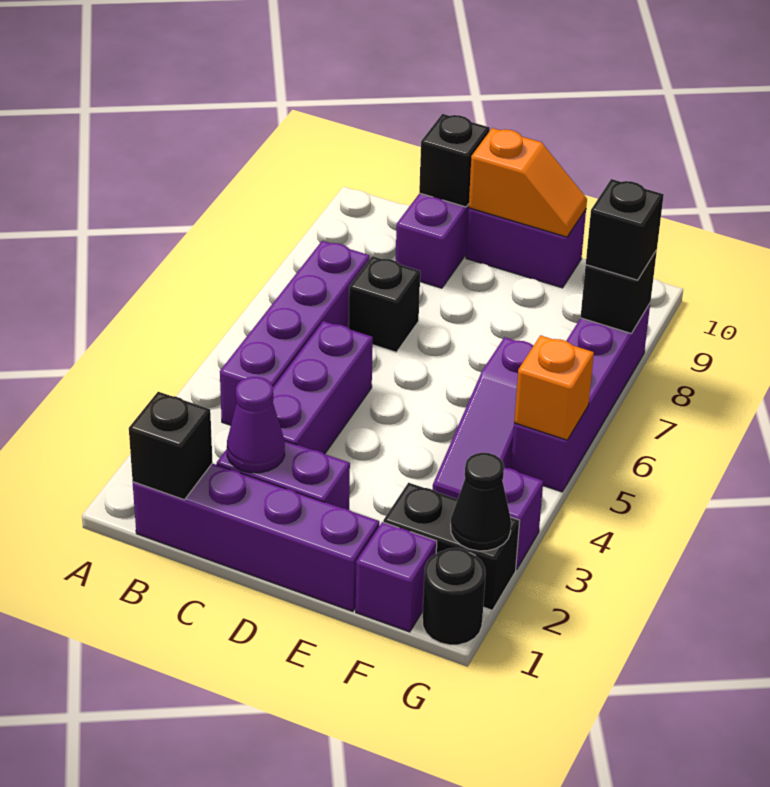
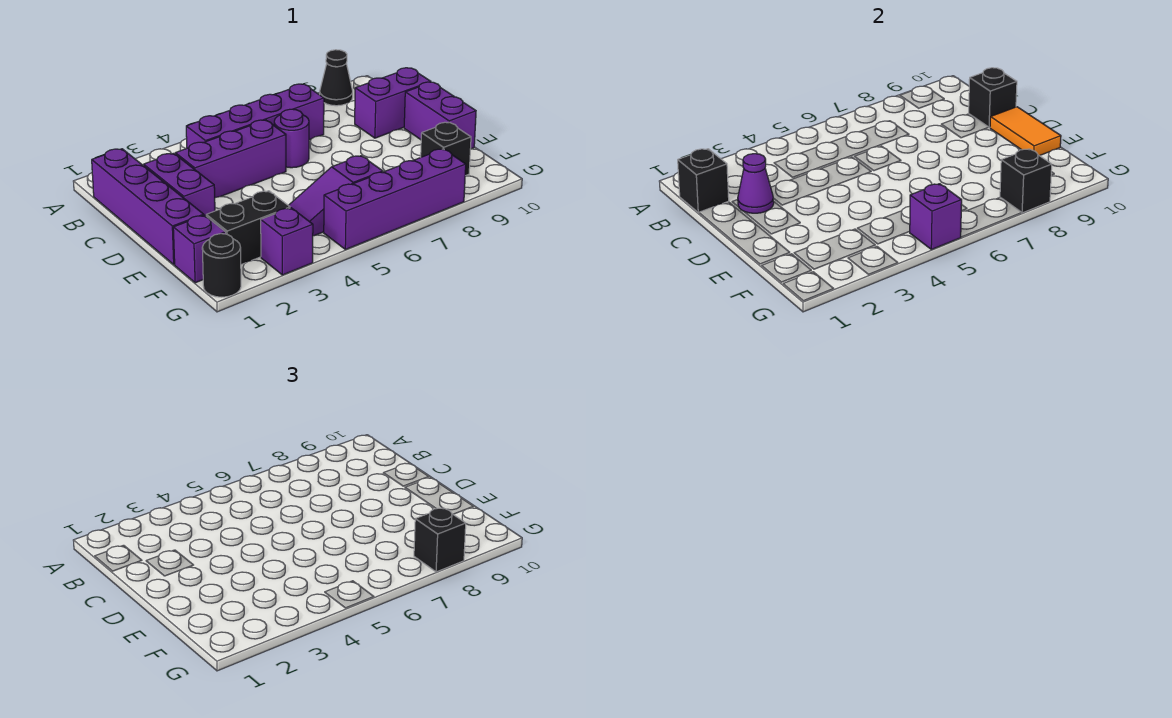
none -> purple round brick C6 level 1
black brick C7 level 1 -> black brick F9 level 1
orange slope D10:E10 level 2 top D -> orange tile D10:E10 level 2
black brick F2:G2 level 1 -> black brick F2:F3 level 1
black cone G2 level 2 -> black cone A9 level 1
orange brick G5 level 2 -> purple brick G5 level 2

